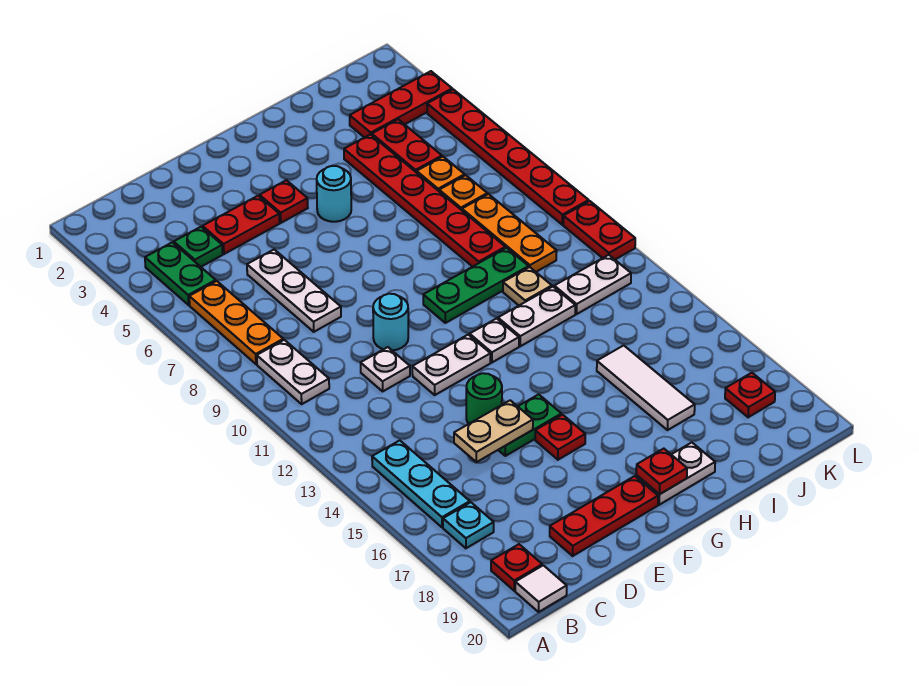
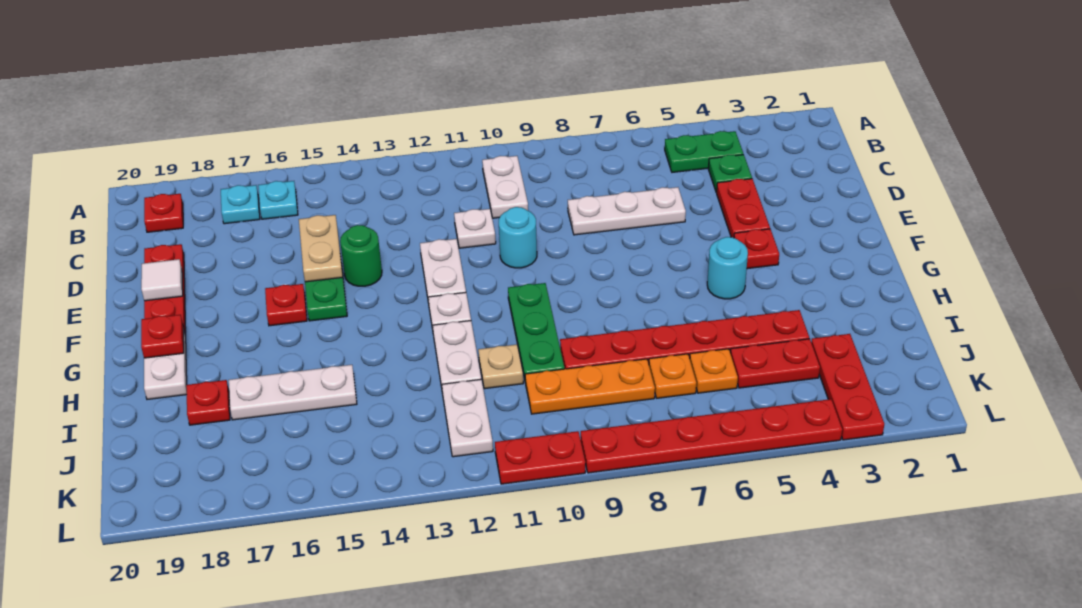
orange plate B6:B8 level 1 -> none
white plate B9:B10 level 1 -> white plate B10:C10 level 1
cyan plate B14:B16 level 1 -> cyan plate B16 level 1
white tile B20 level 1 -> white tile E19 level 2
white tile I15:I17 level 1 -> white plate I15:I17 level 1
red plate K18 level 1 -> red plate I18 level 1

